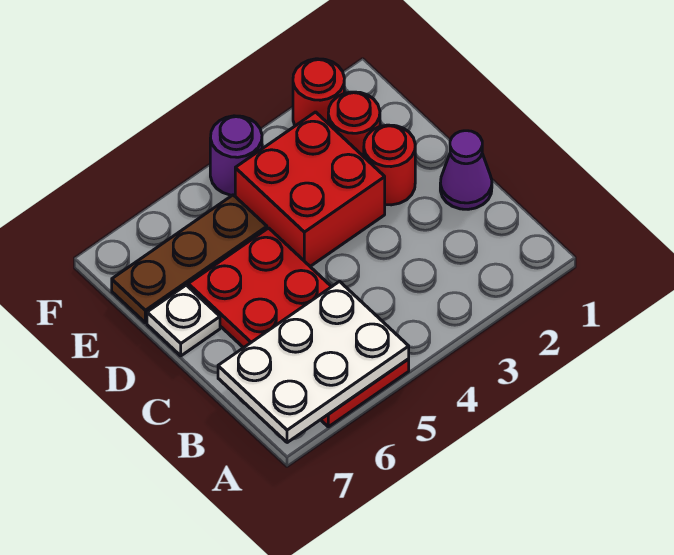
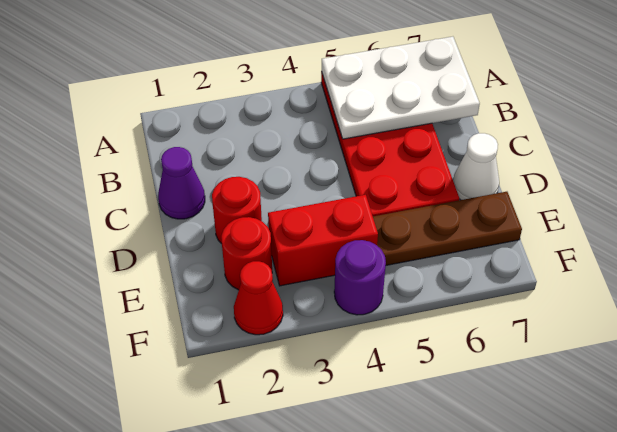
red brick D3:E4 level 1 -> red brick E3:E4 level 1
white plate D7 level 1 -> white cone D7 level 1
red round brick F2 level 1 -> red cone F2 level 1

